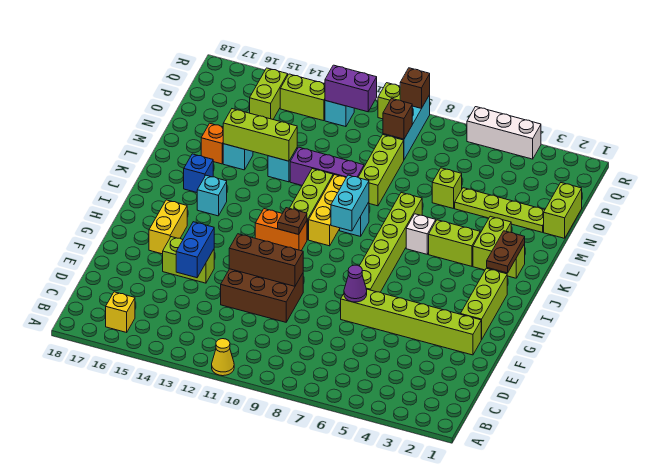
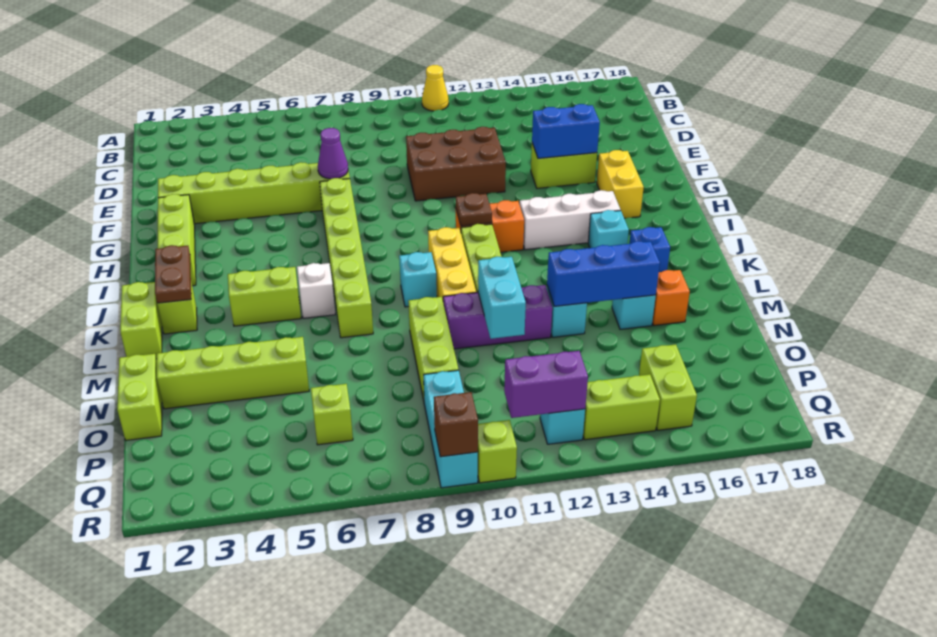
yellow brick B16 level 1 -> none
blue brick E14:F14 level 2 -> blue brick F14:F15 level 2
brown brick F10:F12 level 2 -> none
cyan brick J9:K9 level 2 -> cyan brick M11:N11 level 2
lime brick K3:L3 level 1 -> lime brick K1:L1 level 1
lime brick M13:M15 level 2 -> blue brick M13:M15 level 2
lime plate N2:N5 level 1 -> lime brick N2:N5 level 1
lime brick N6 level 1 -> lime brick P6 level 1
brown brick P9 level 2 -> none
white brick R4:R6 level 1 -> white brick I13:I15 level 1

